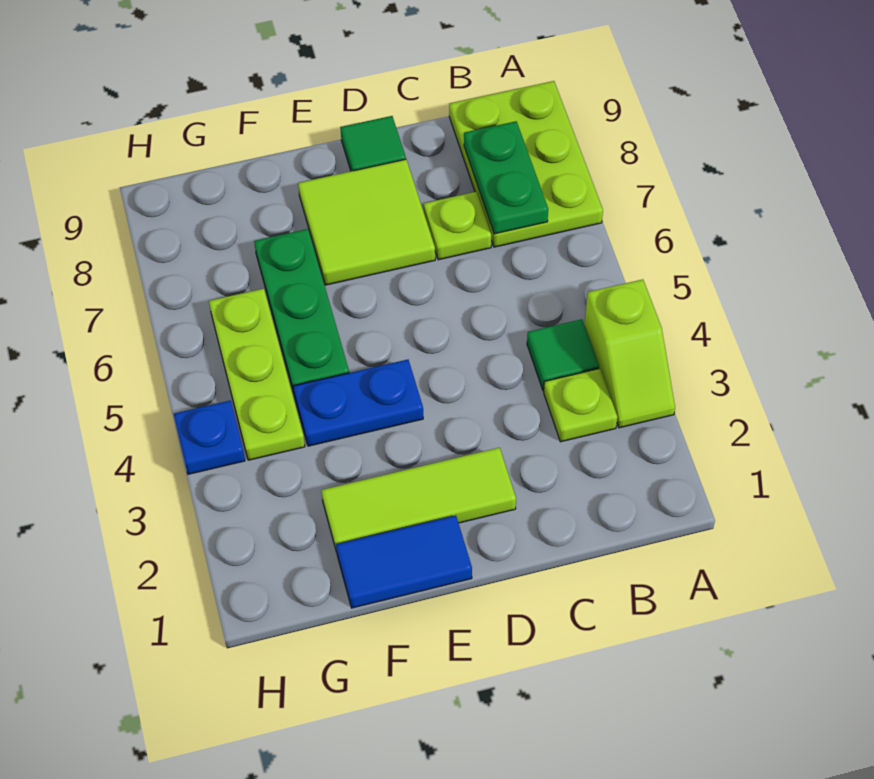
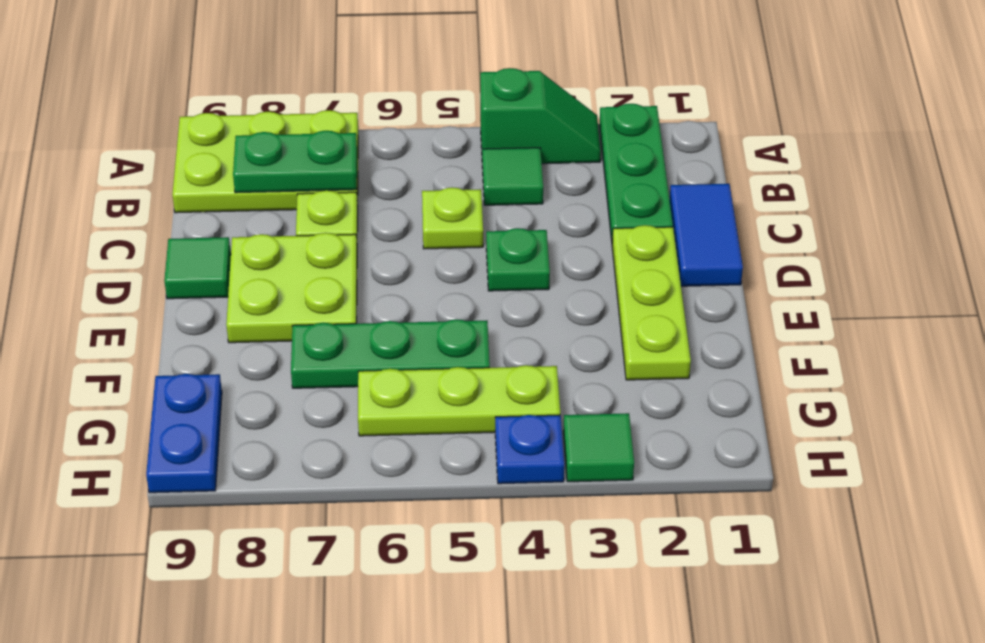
none -> green plate A2:C2 level 1
lime slope A3:A4 level 1 top 4 -> green slope A3:A4 level 1 top 4
lime plate B3 level 1 -> lime plate C5 level 1
lime tile D2:F2 level 1 -> lime plate D2:F2 level 1
none -> green plate D4 level 1
lime tile D7:E8 level 1 -> lime plate D7:E8 level 1
blue tile E1:F1 level 1 -> blue tile C1:D1 level 1
blue plate E4:F4 level 1 -> blue plate G9:H9 level 1
none -> green tile H3 level 1

